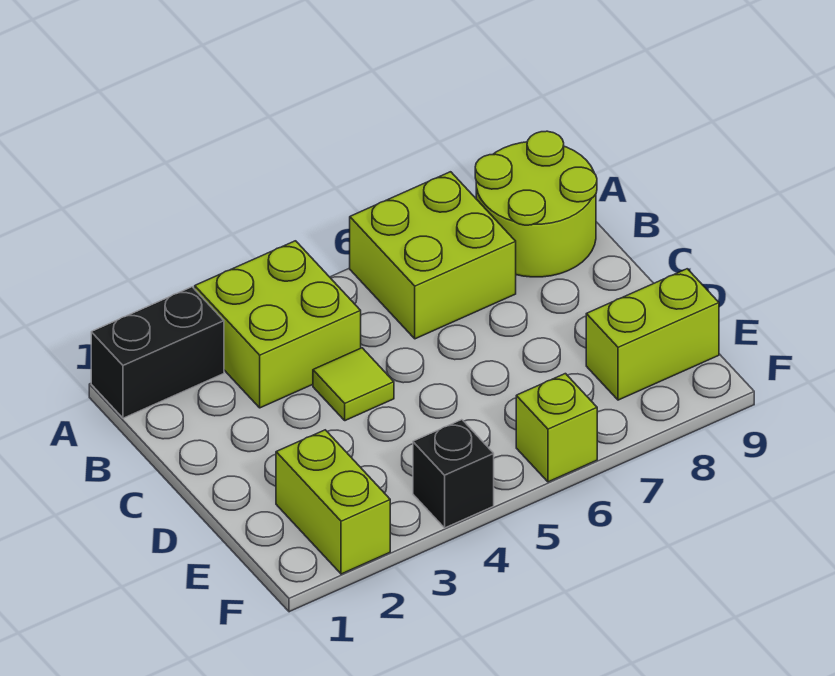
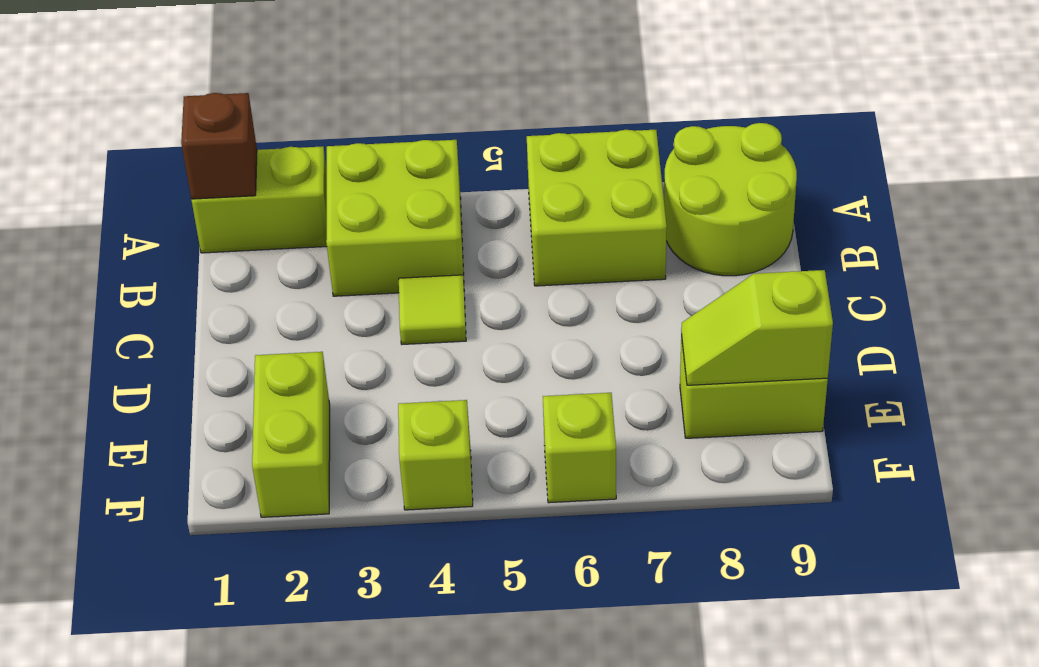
black brick A1:A2 level 1 -> lime brick A1:A2 level 1
none -> brown brick A1 level 2
none -> lime slope E8:E9 level 2 top 9
black brick F4 level 1 -> lime brick F4 level 1

